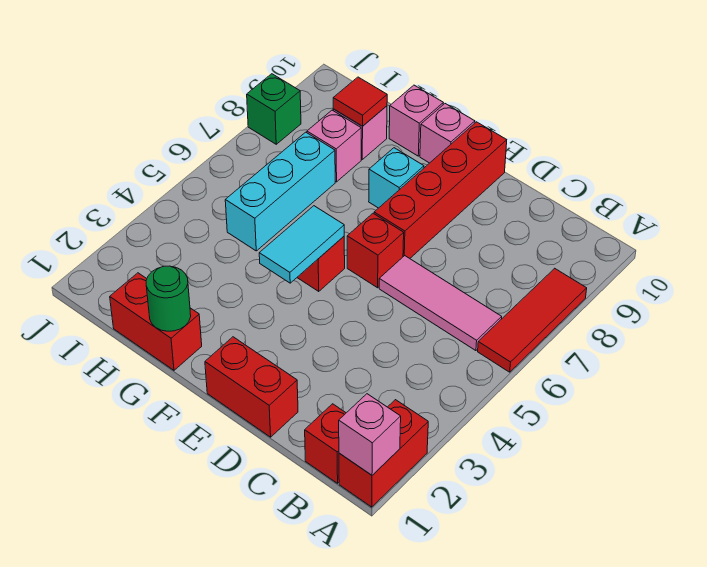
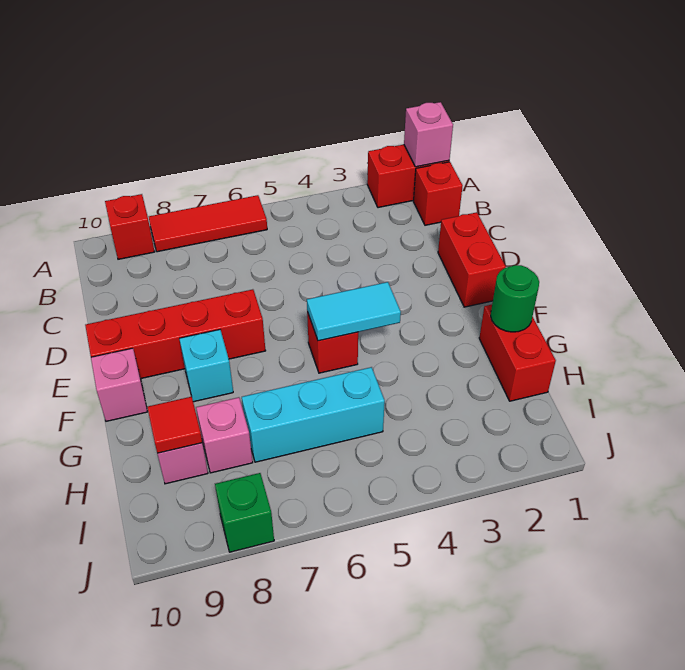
pink tile B6:D6 level 1 -> none
red brick E6 level 1 -> red brick A9 level 1
pink brick G10 level 1 -> none

